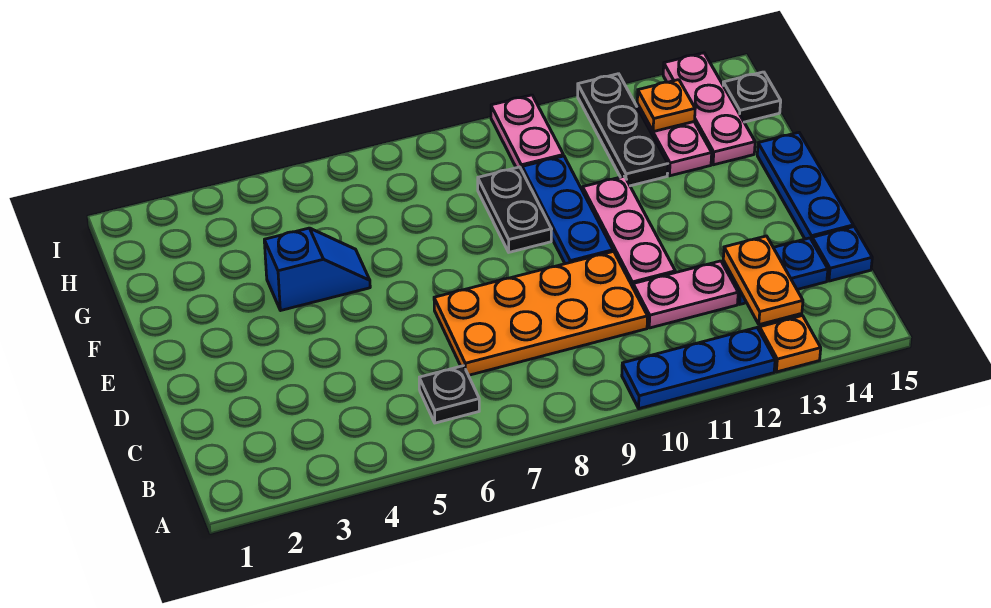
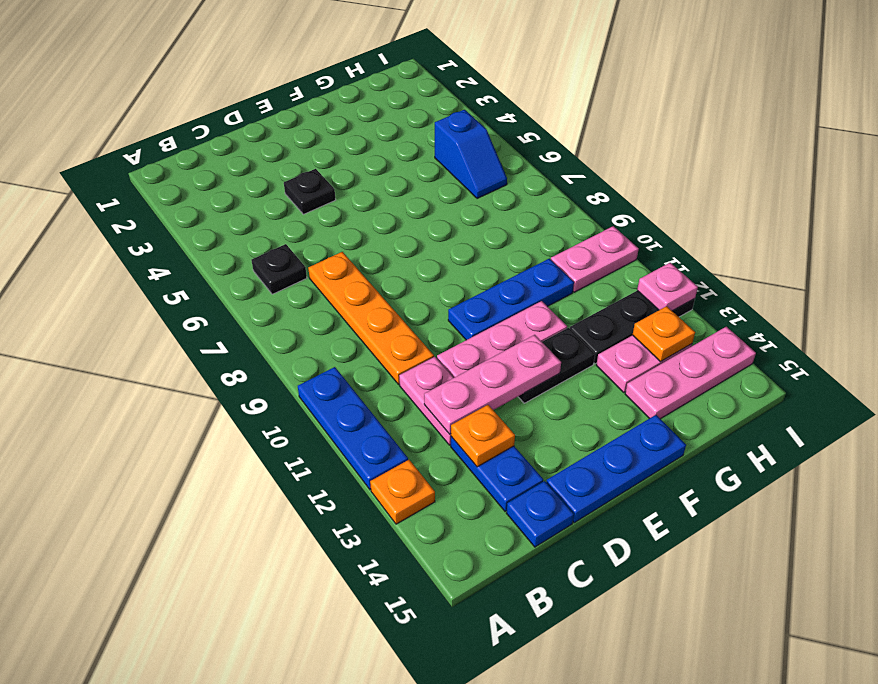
orange plate B13:C13 level 2 -> orange plate C13 level 2
orange plate C7:D10 level 1 -> orange plate C7:C10 level 1
none -> pink plate C12:E12 level 2
blue slope F4:F5 level 1 top 4 -> blue slope H5:H6 level 1 top 5
black plate F9:G9 level 1 -> black plate E12:F12 level 1
black plate H15 level 1 -> black plate D4 level 1
none -> pink plate I12 level 2

